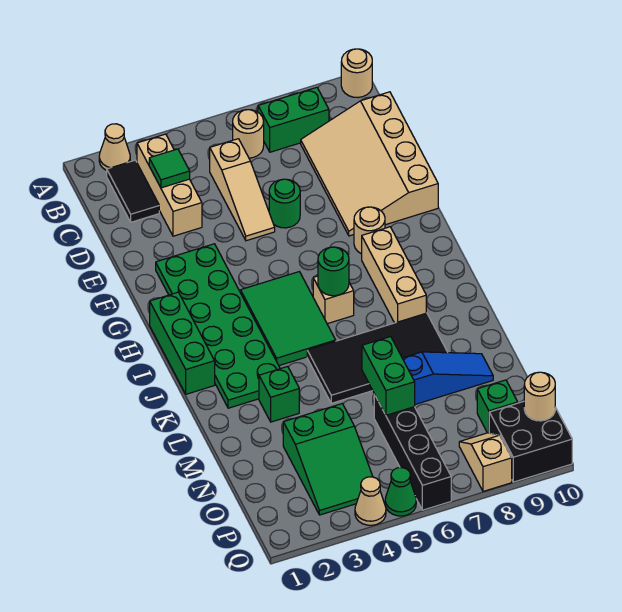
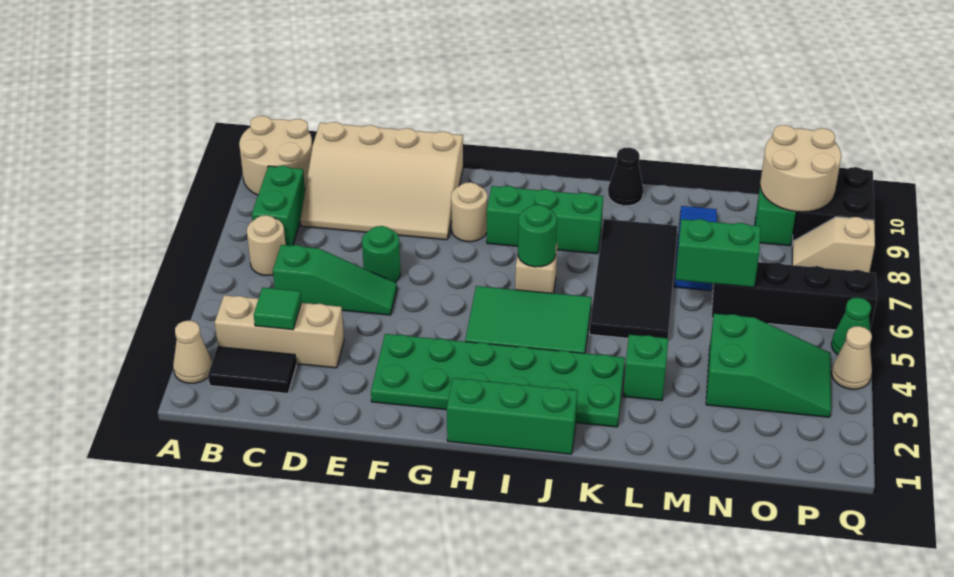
tan round brick A10 level 1 -> tan round brick A9:B10 level 1
tan slope C5:E5 level 1 top C -> green slope C5:E5 level 1 top C
tan brick H8:J8 level 1 -> green brick H8:J8 level 1
none -> black cone K10 level 1
tan round brick P10 level 2 -> tan round brick O9:P10 level 2

